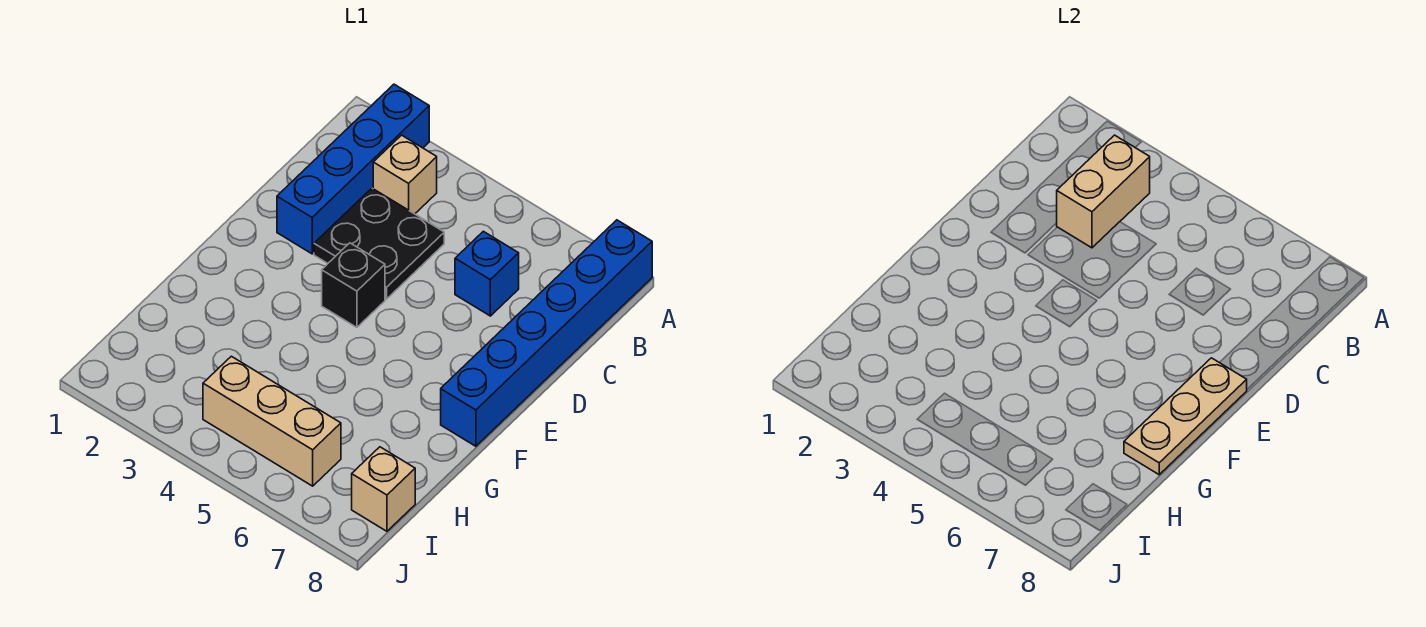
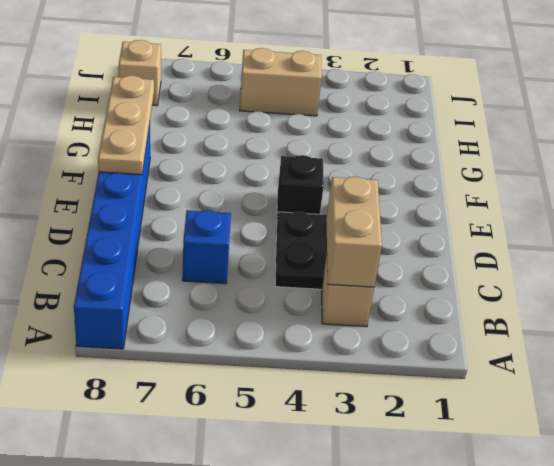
blue brick A2:D2 level 1 -> none
tan brick I4:I6 level 1 -> tan brick I4:I5 level 1

